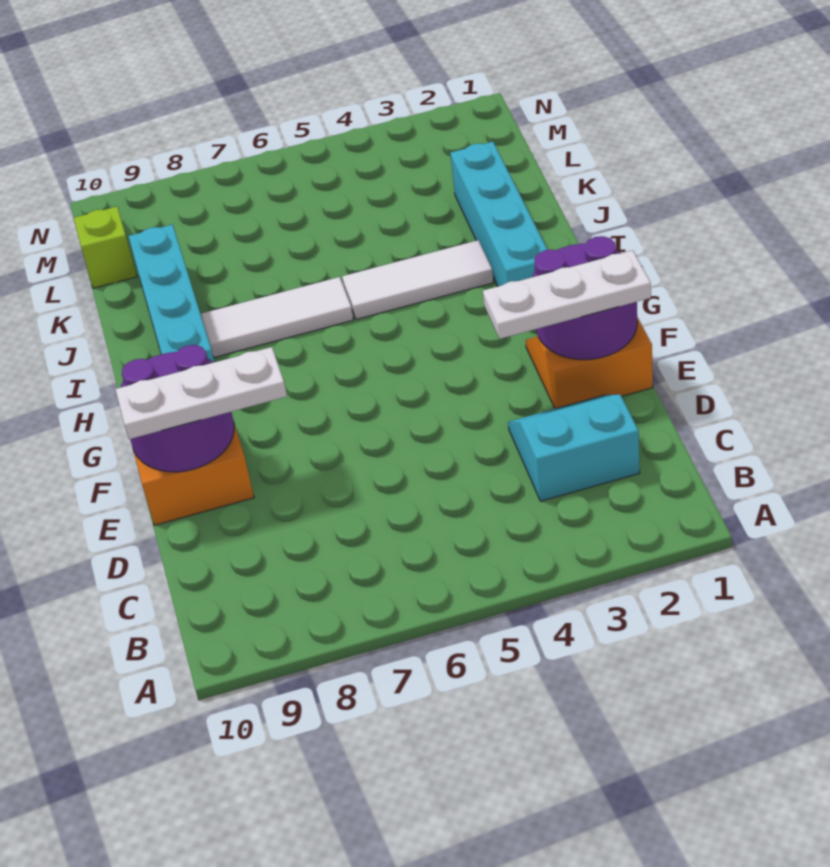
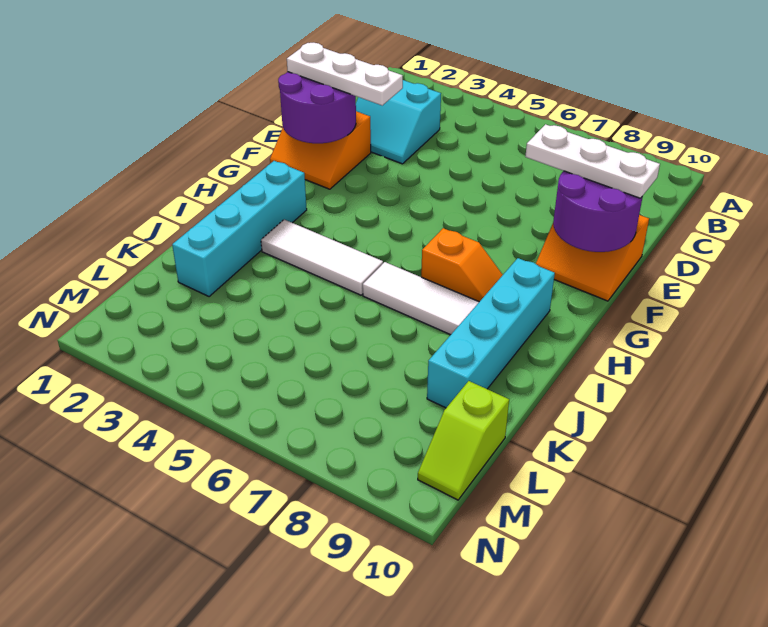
none -> orange slope H7:H8 level 1 top 7

